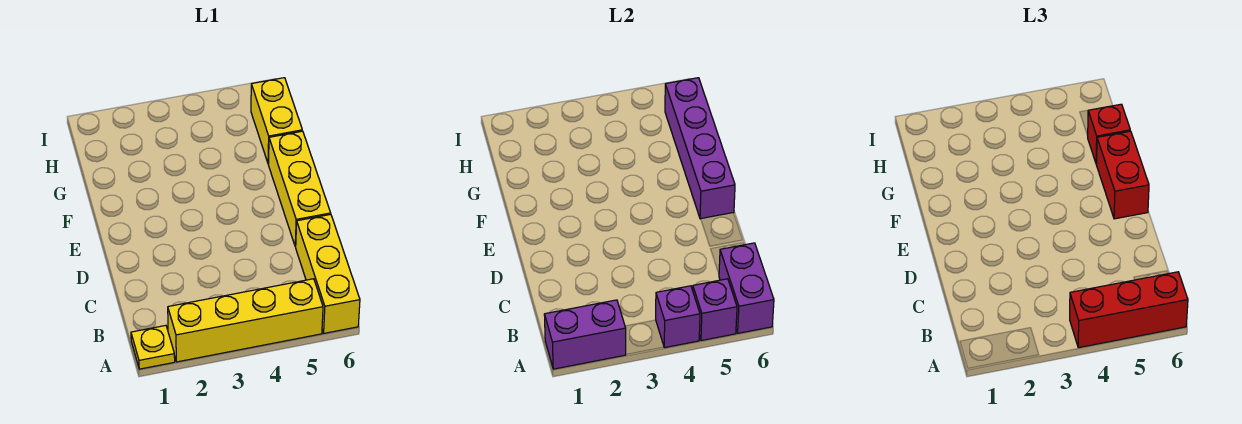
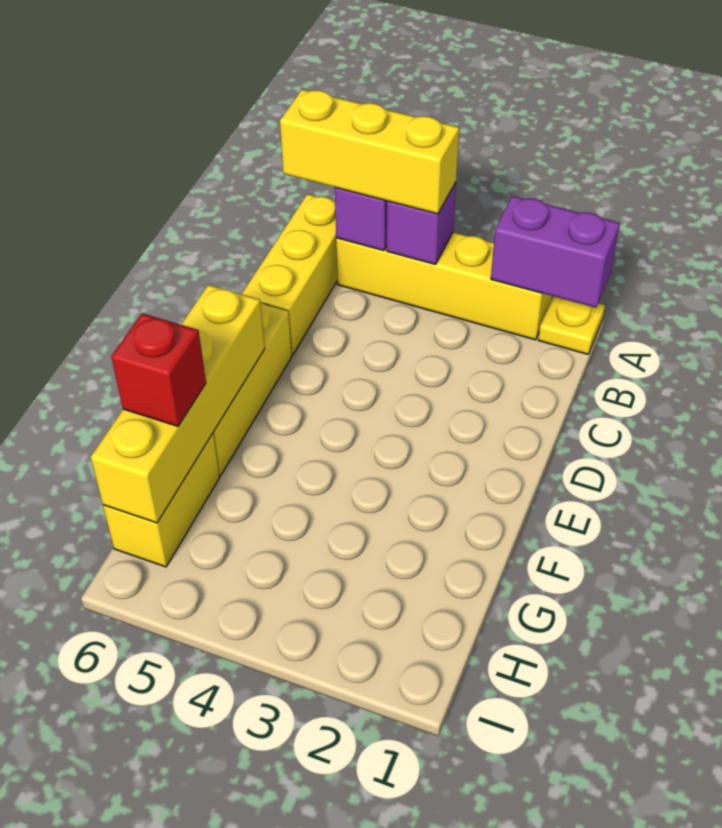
red brick A4:A6 level 3 -> yellow brick A4:A6 level 3
purple brick A6:B6 level 2 -> none
purple brick E6:H6 level 2 -> yellow brick E6:H6 level 2
red brick E6:F6 level 3 -> none

